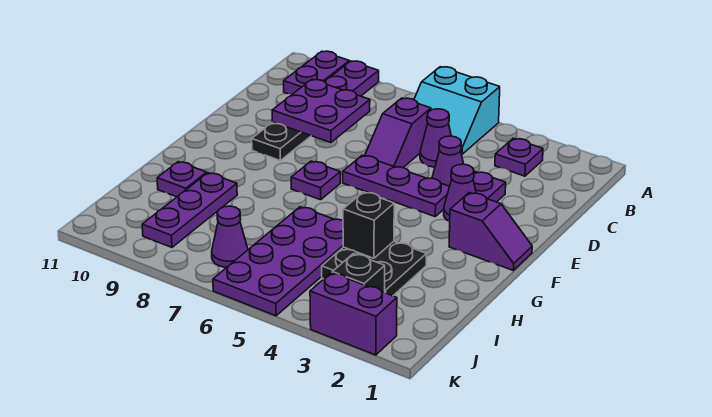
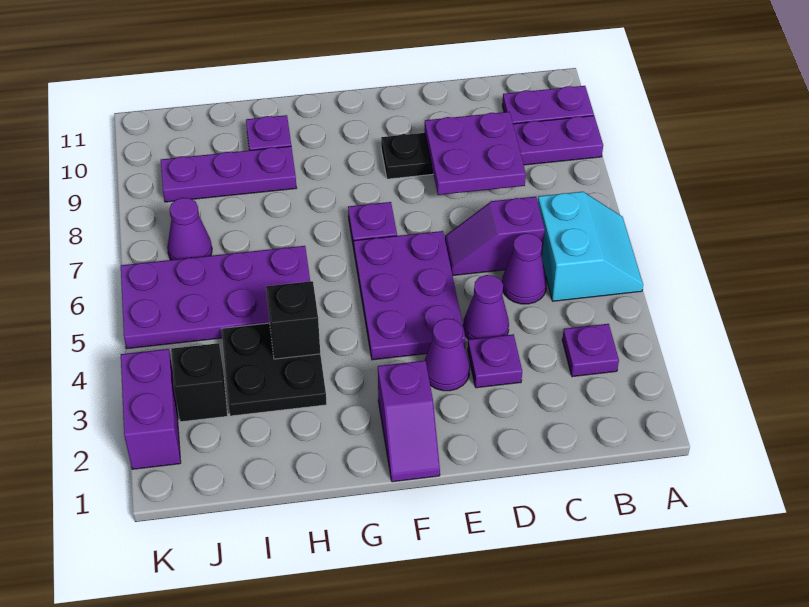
cyan slope A5:B6 level 1 top A -> cyan slope A5:B6 level 1 top B
purple plate E4:E6 level 1 -> purple plate E4:F6 level 1

